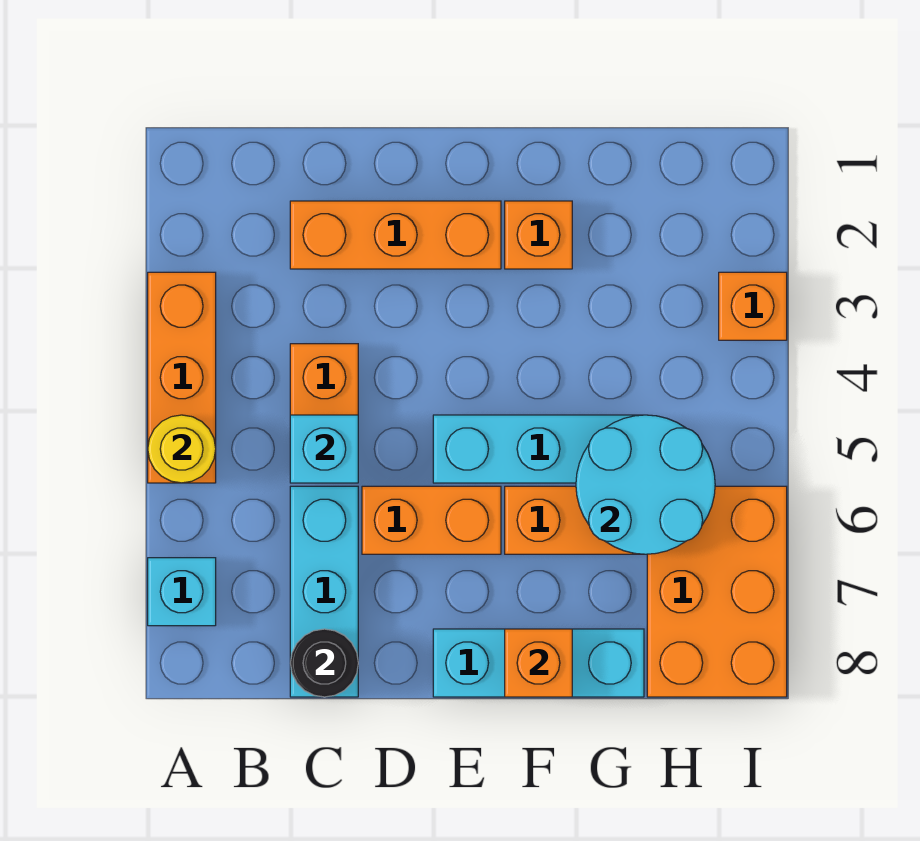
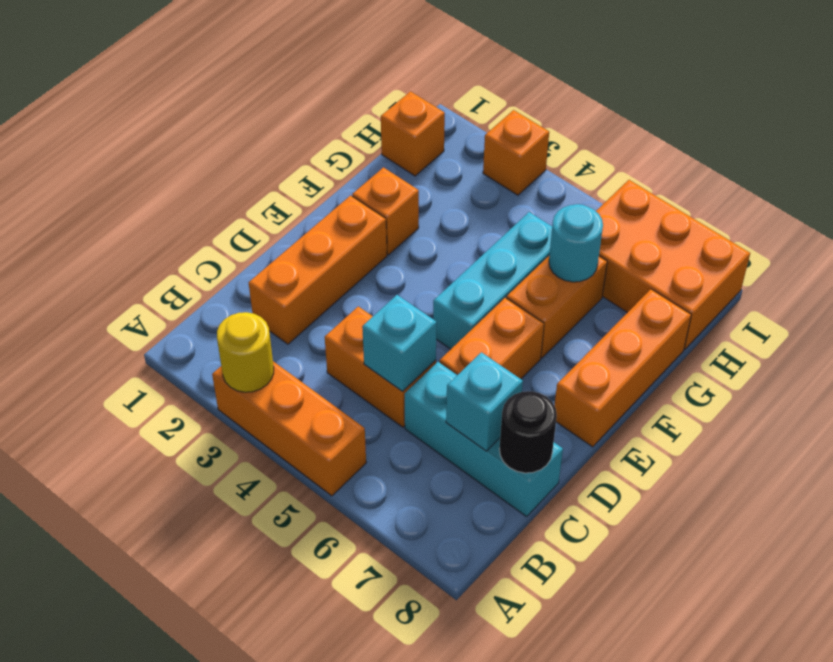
yellow round brick A5 level 2 -> yellow round brick A3 level 2
cyan brick A7 level 1 -> cyan brick C7 level 2
cyan brick E8:G8 level 1 -> orange brick E8:G8 level 1
orange brick F8 level 2 -> orange brick H1 level 1
cyan round brick G5:H6 level 2 -> cyan round brick G6 level 2

